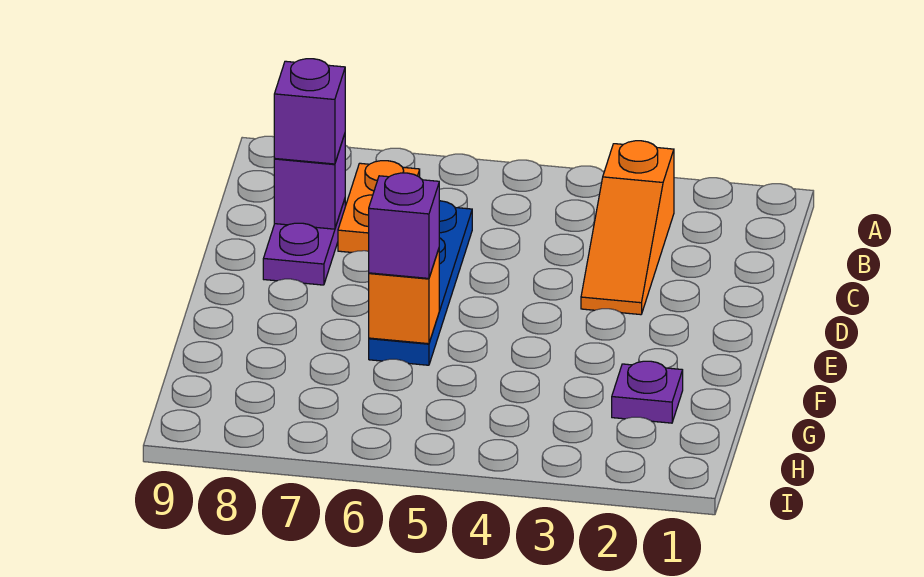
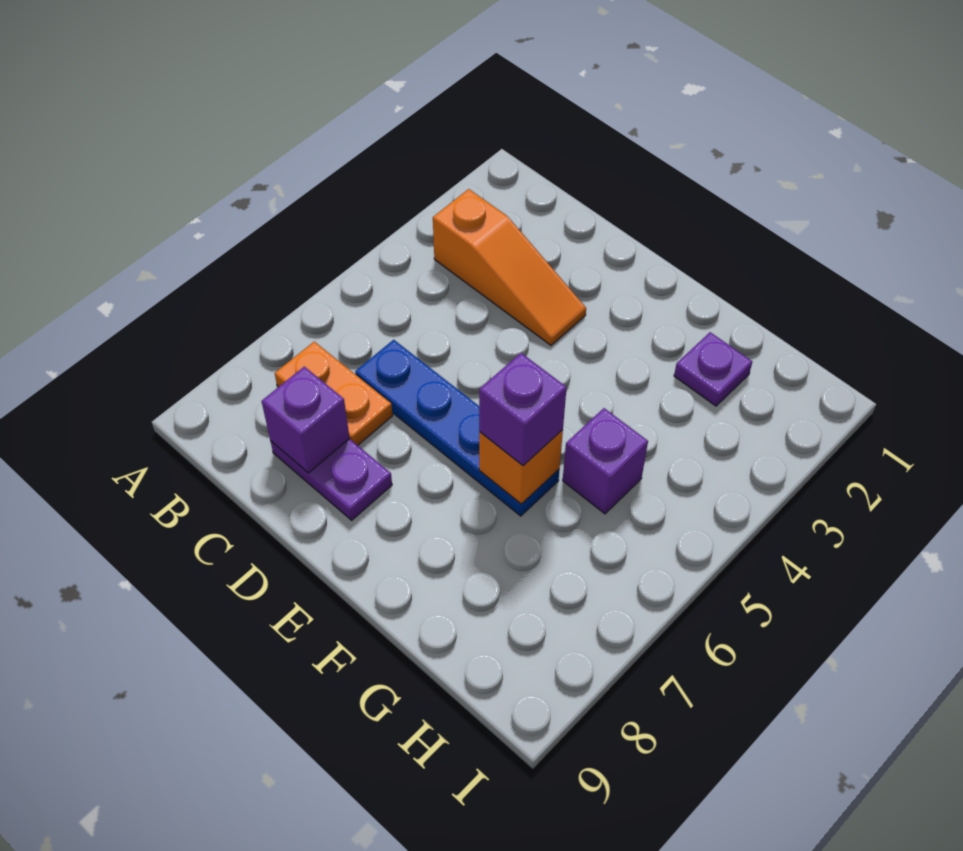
purple brick C8 level 3 -> purple brick G5 level 1

